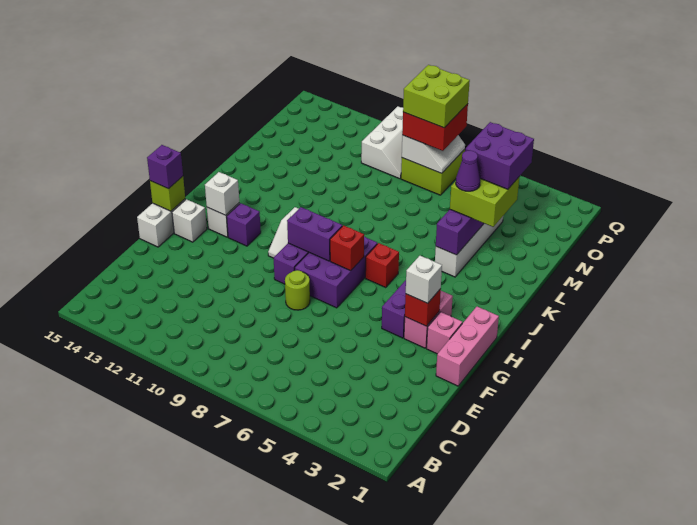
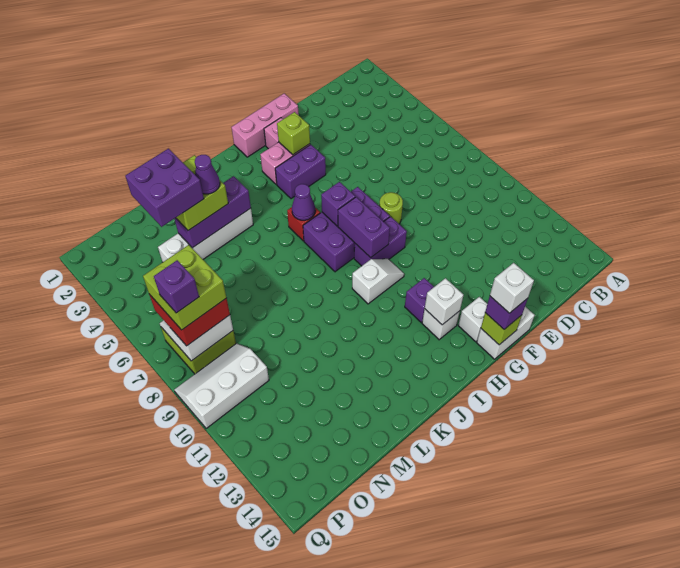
red brick G3 level 2 -> lime brick G3 level 2
white brick G3 level 3 -> white brick G15 level 4
red brick H7 level 2 -> purple brick H7 level 2
none -> purple cone I6 level 2
none -> purple brick P8 level 5

